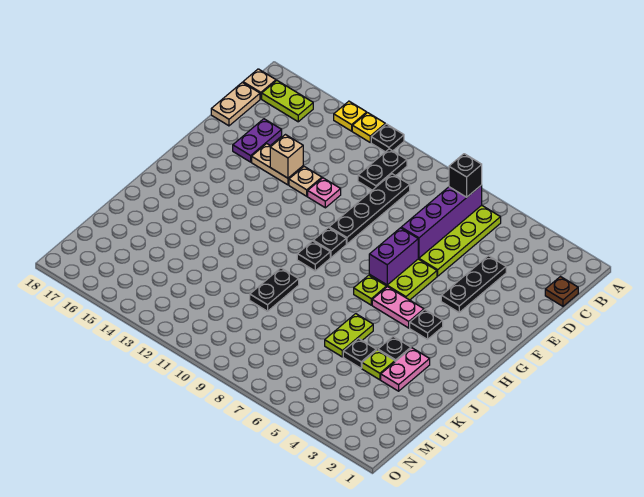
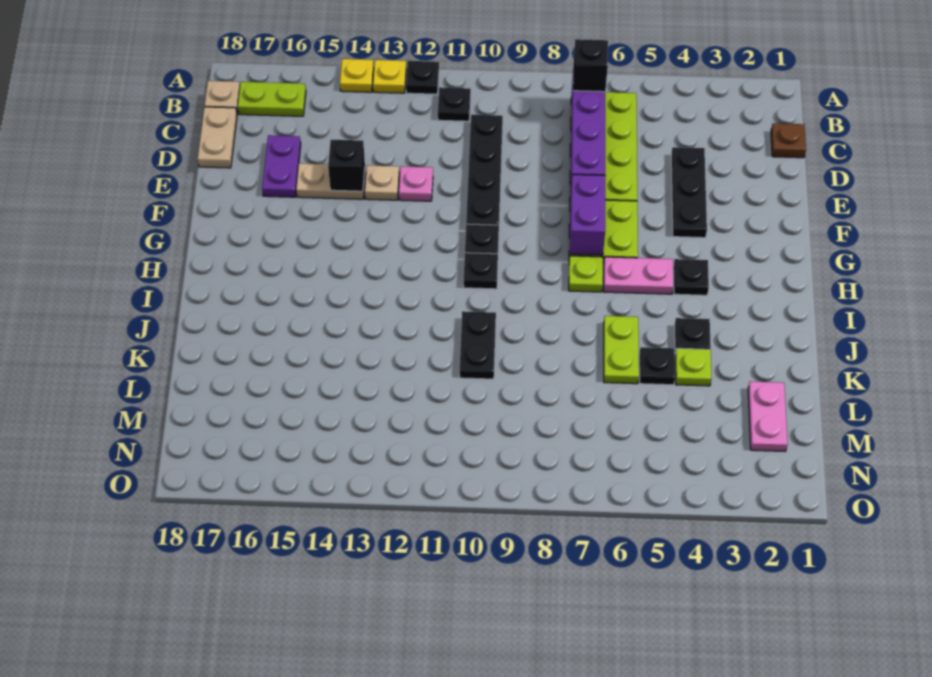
black plate B11:C11 level 1 -> black plate B11 level 1
tan brick E14 level 2 -> black brick E14 level 2
pink plate J3:K3 level 1 -> pink plate L2:M2 level 1

